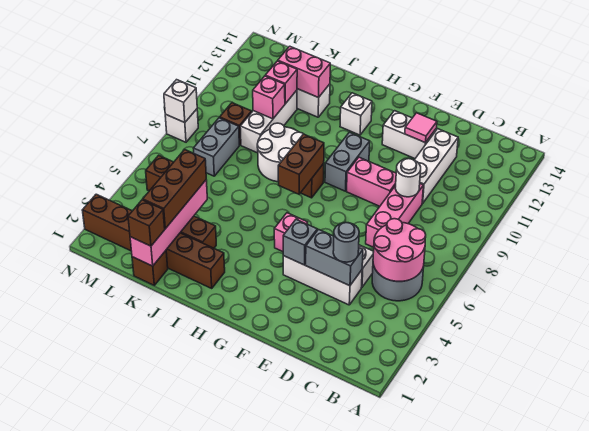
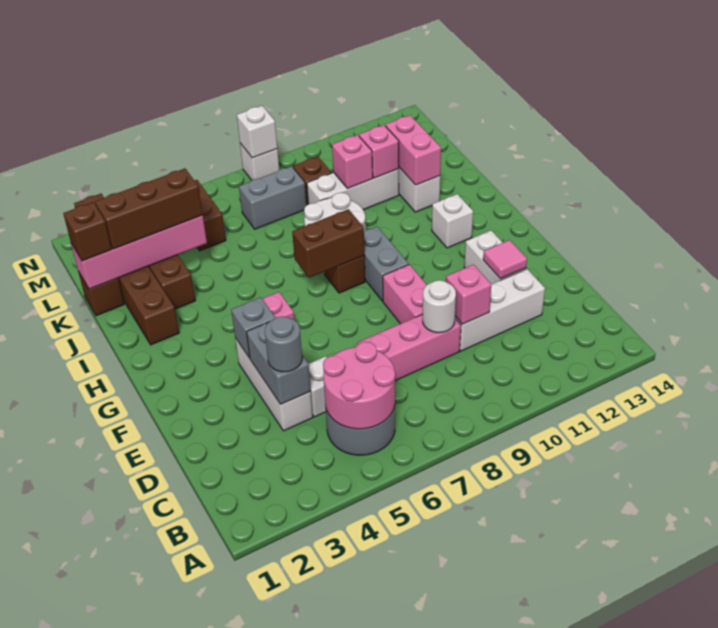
none -> pink brick D10 level 2
grey brick G9:G10 level 1 -> grey brick G9:H9 level 1

